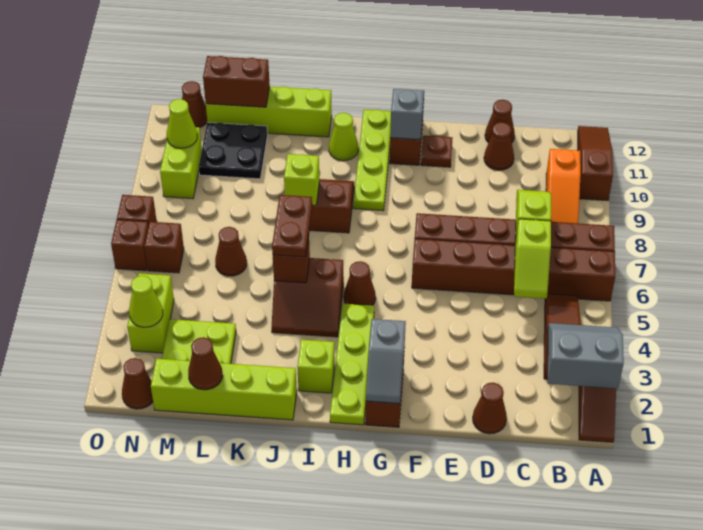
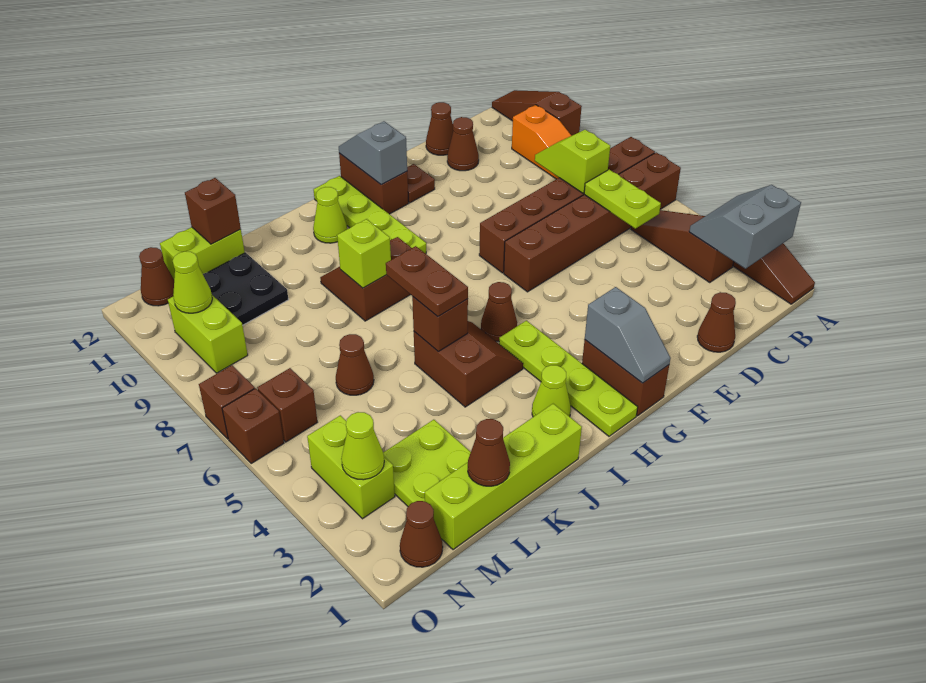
lime slope C5:C6 level 2 top 6 -> lime plate C5:C6 level 2
lime brick I2 level 1 -> lime cone I2 level 1
brown slope I4:J5 level 1 top 5 -> brown slope I4:J5 level 1 top J
lime brick J12:M12 level 1 -> lime brick L12:M12 level 1
brown brick L12:M12 level 2 -> brown brick L12 level 2

